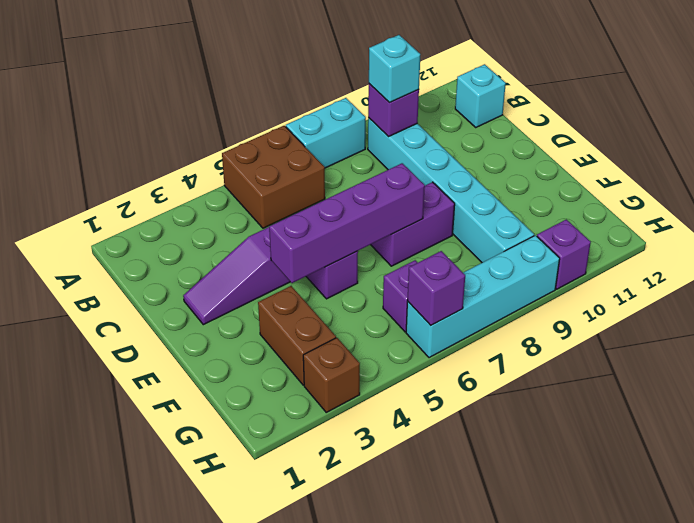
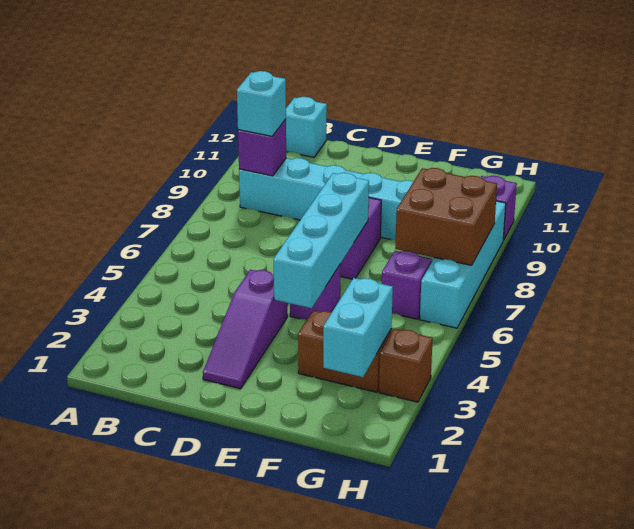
brown brick A5:B6 level 1 -> brown brick G7:H8 level 2
cyan brick A7:A8 level 1 -> cyan brick G2:G3 level 2
purple brick E4:E7 level 2 -> cyan brick E4:E7 level 2
purple brick H6 level 2 -> none

